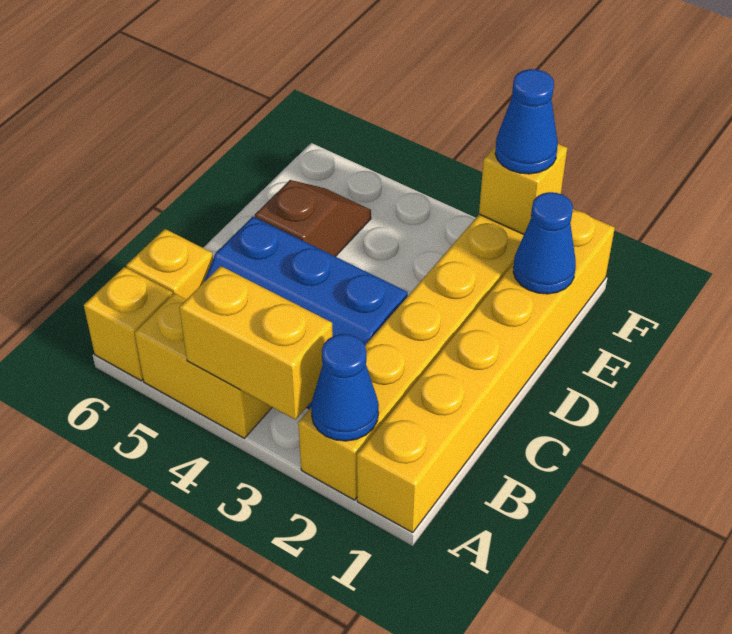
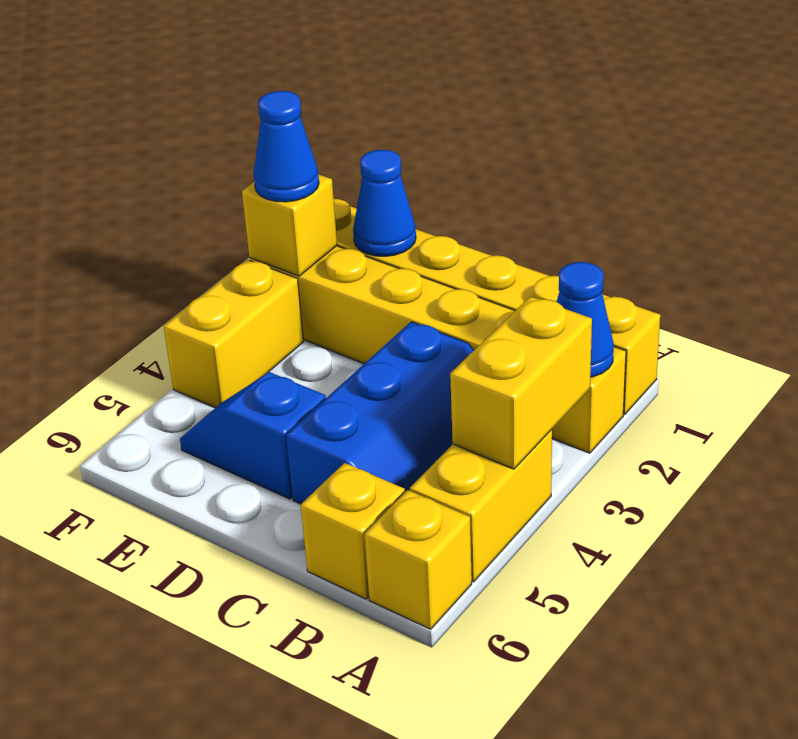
brown slope D5:E5 level 1 top D -> blue slope D5:E5 level 1 top D
none -> yellow brick F3:F4 level 1

